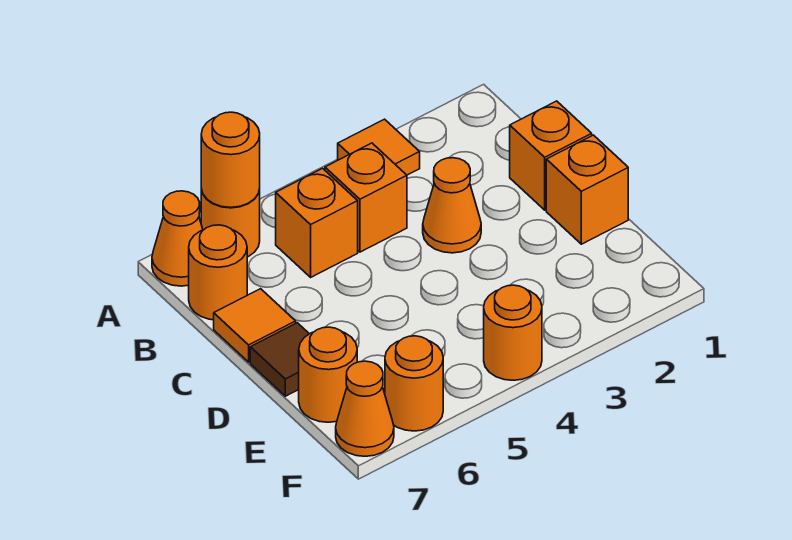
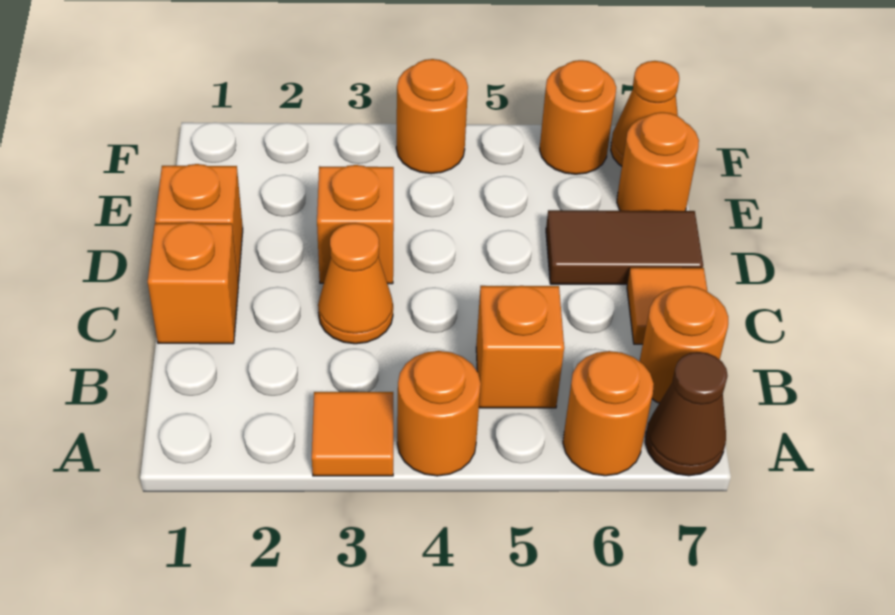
orange round brick A6 level 2 -> orange round brick A4 level 1
orange cone A7 level 1 -> brown cone A7 level 1
orange brick B4 level 1 -> orange brick D3 level 1
brown tile D7 level 1 -> brown tile D6:D7 level 1

